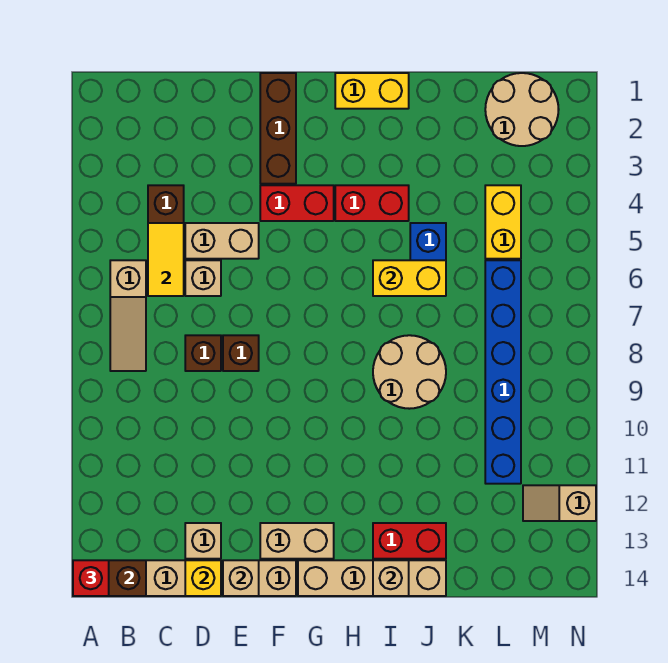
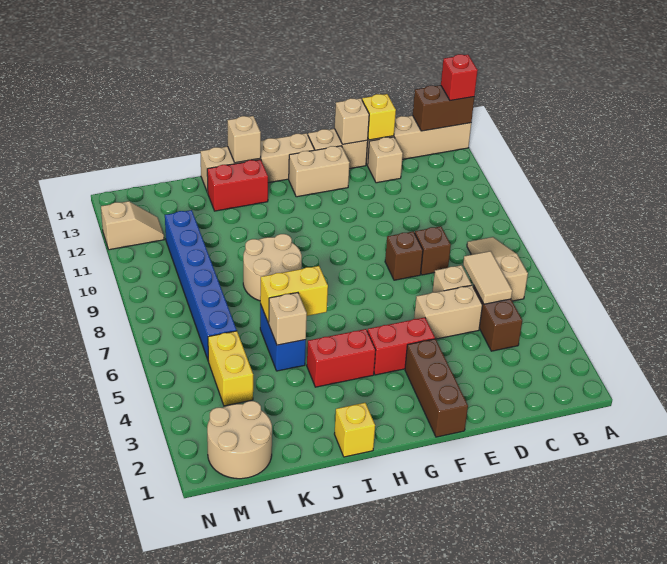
yellow tile C5:C6 level 2 -> tan tile C5:C6 level 2
yellow brick H1:I1 level 1 -> yellow brick I1 level 1
none -> tan brick J5 level 2

